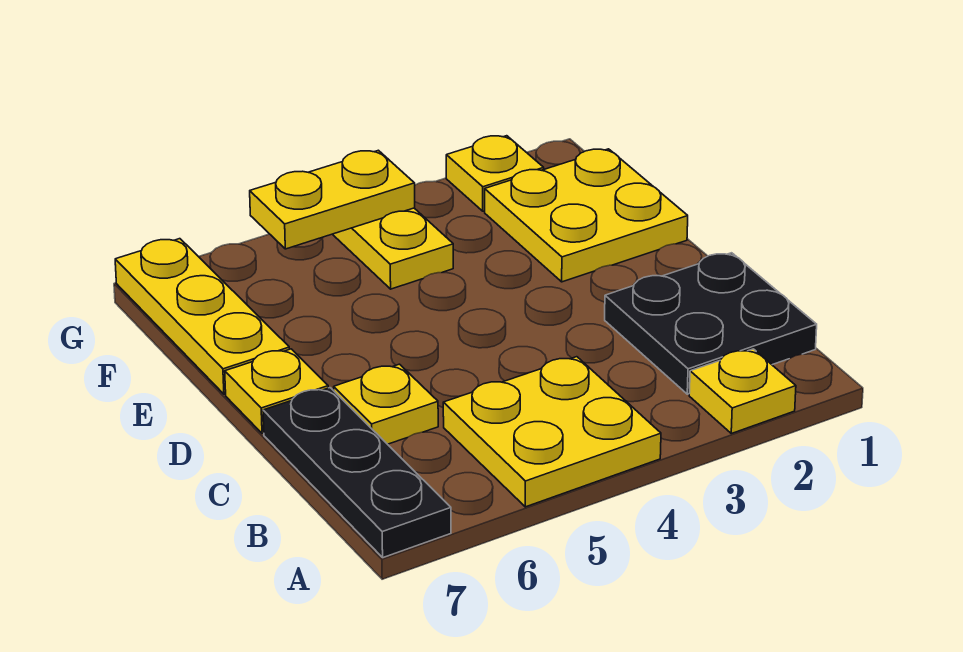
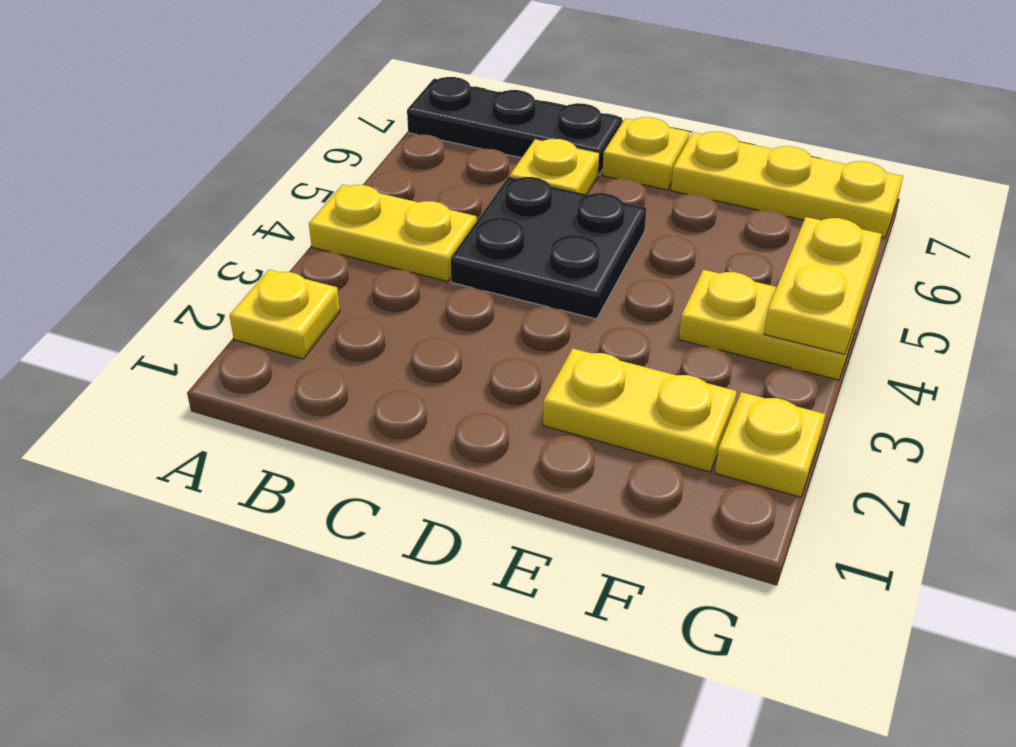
yellow plate A4:B5 level 1 -> yellow plate A4:B4 level 1
black plate B1:C2 level 1 -> black plate C4:D5 level 1
yellow plate E1:F2 level 1 -> yellow plate E2:F2 level 1

